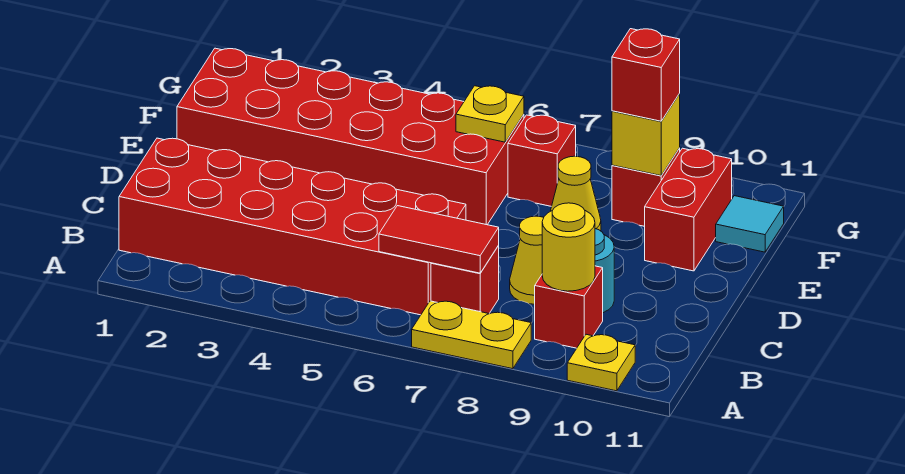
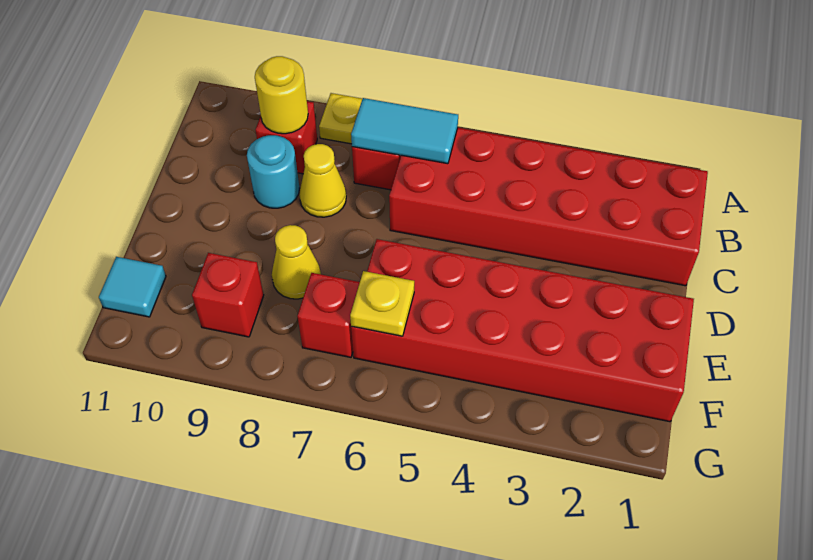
yellow plate A10 level 1 -> none
red tile B6:B7 level 2 -> cyan tile B6:B7 level 2
red brick E10:F10 level 1 -> none
yellow brick F9 level 2 -> none
red brick F9 level 3 -> none

